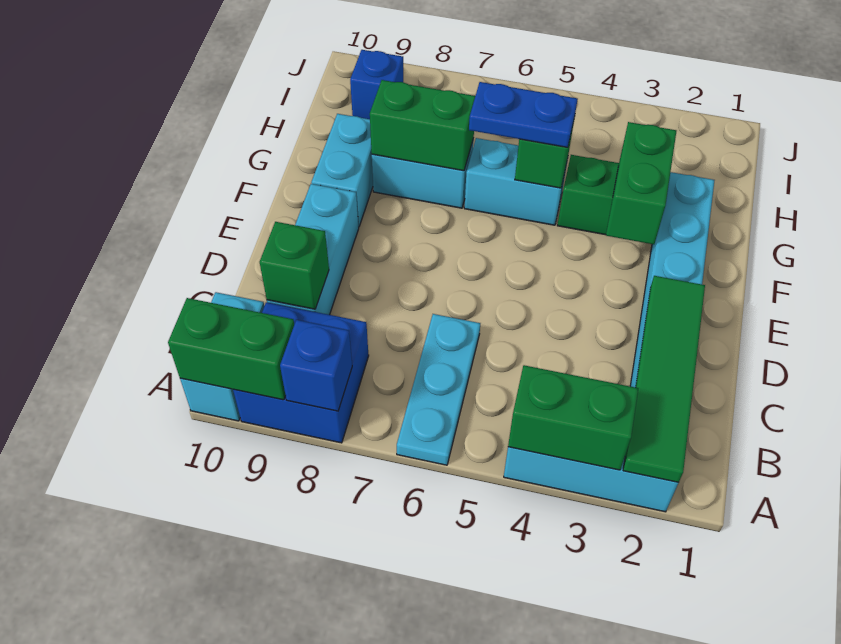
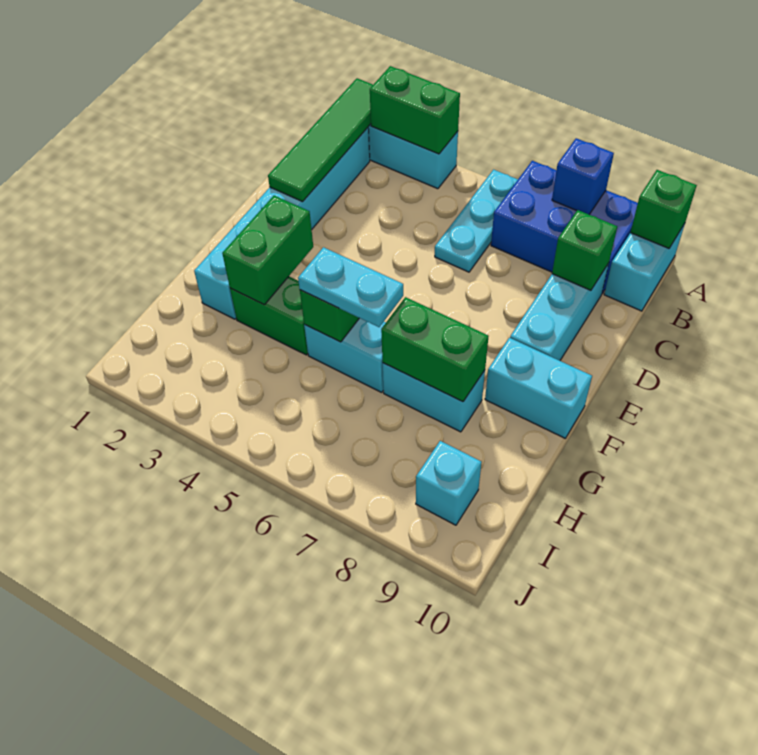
blue brick A8:B9 level 1 -> blue brick A7:B9 level 1
green brick A9:A10 level 2 -> green brick A10 level 2
cyan brick F9:G9 level 1 -> cyan brick F9:F10 level 1
blue plate G5:G6 level 3 -> cyan plate G5:G6 level 3
blue brick I9 level 1 -> cyan brick I9 level 1

